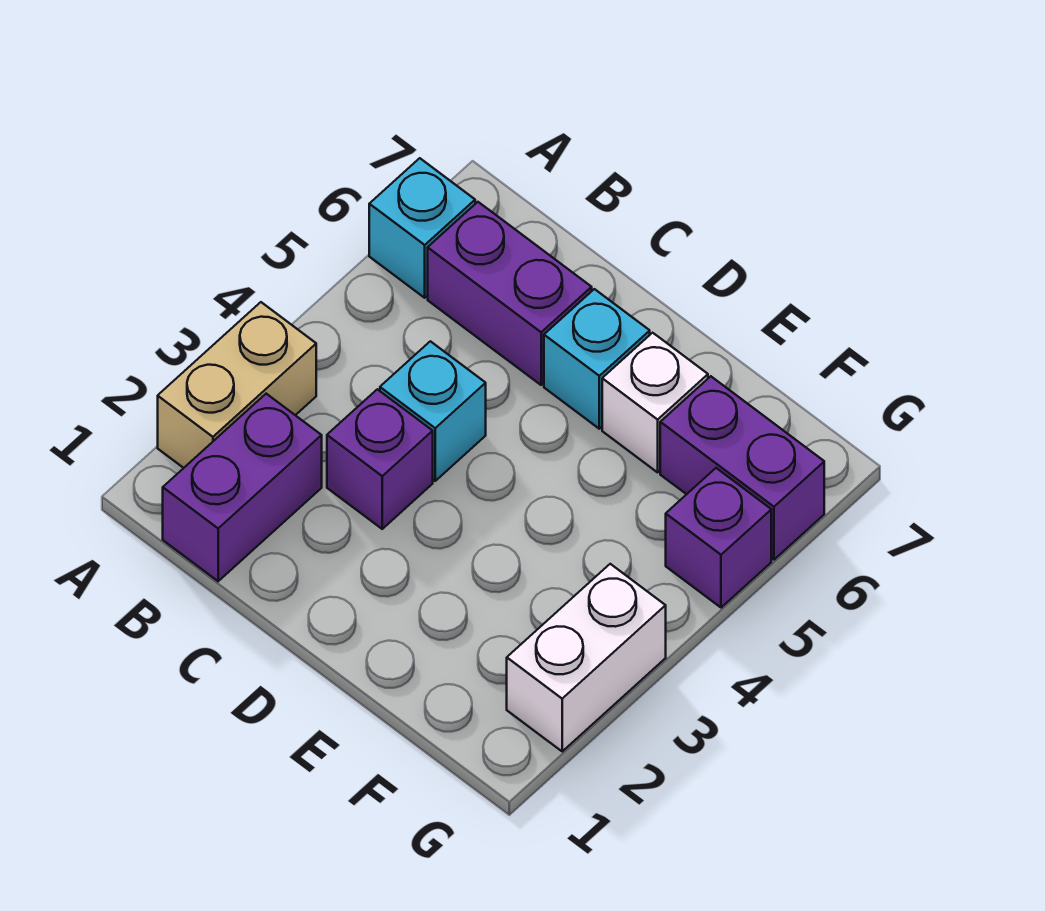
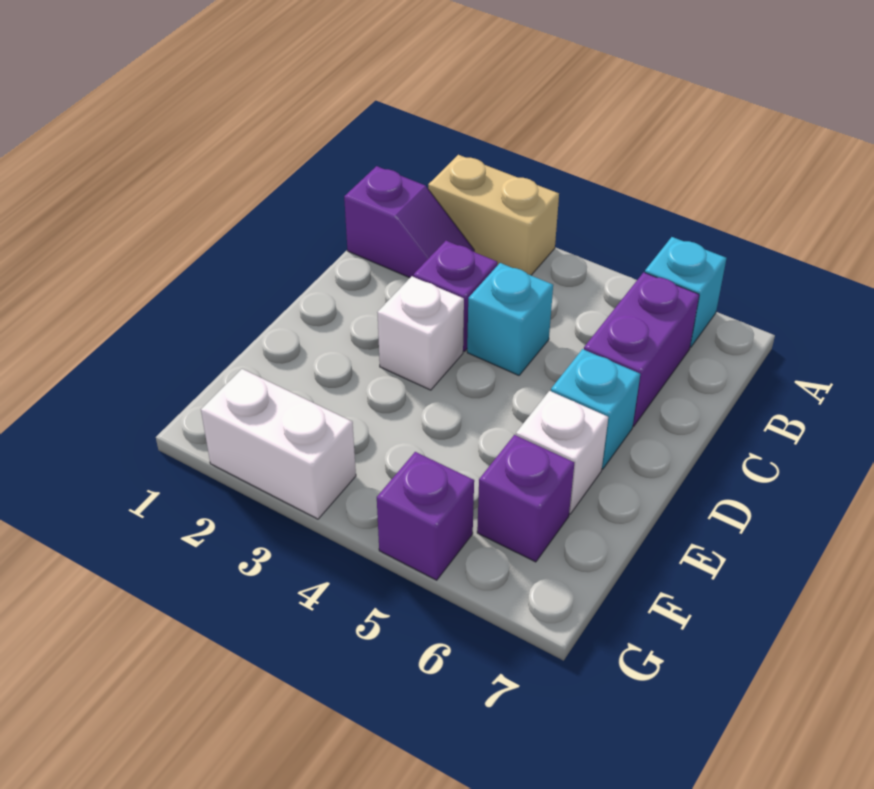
purple brick B1:B2 level 1 -> purple slope B1:B2 level 1 top 1
none -> white brick D3 level 1
purple brick F6:G6 level 1 -> purple brick F6 level 1

